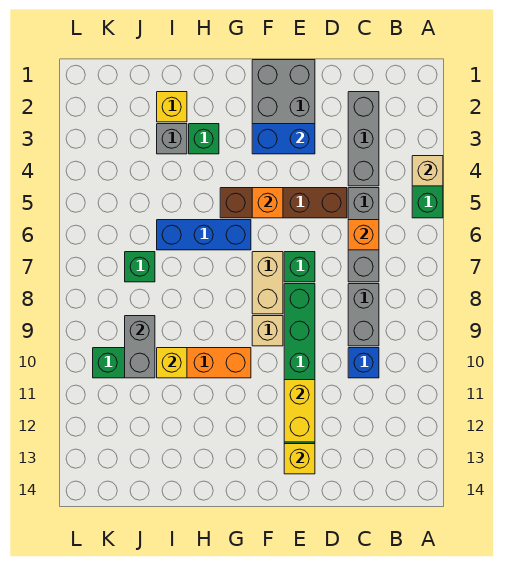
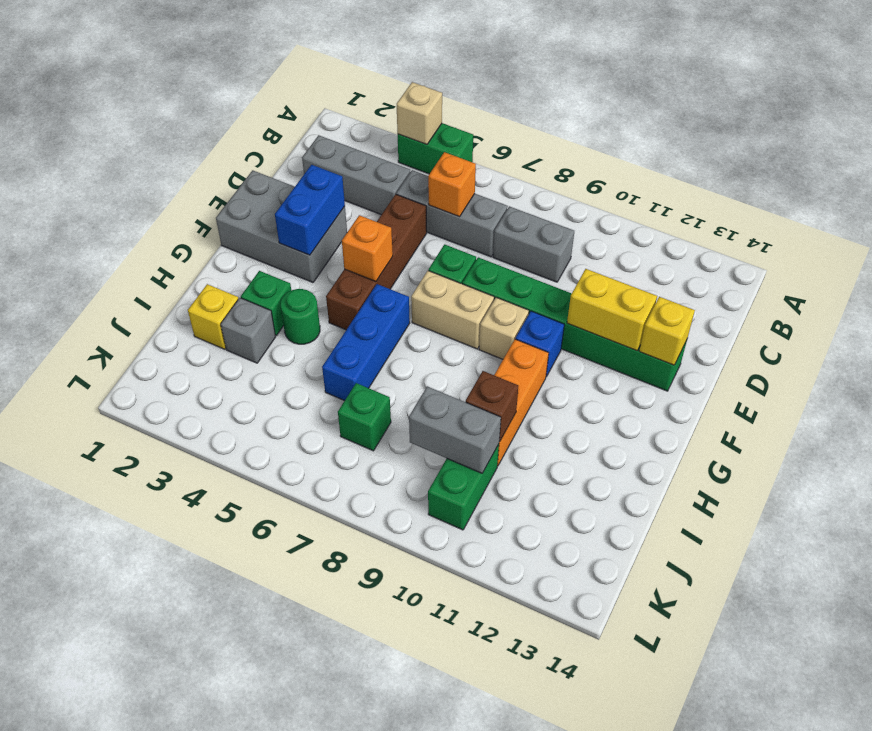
blue brick C10 level 1 -> blue brick F10 level 1
none -> green round brick H4 level 1
yellow brick I10 level 2 -> brown brick I10 level 2

